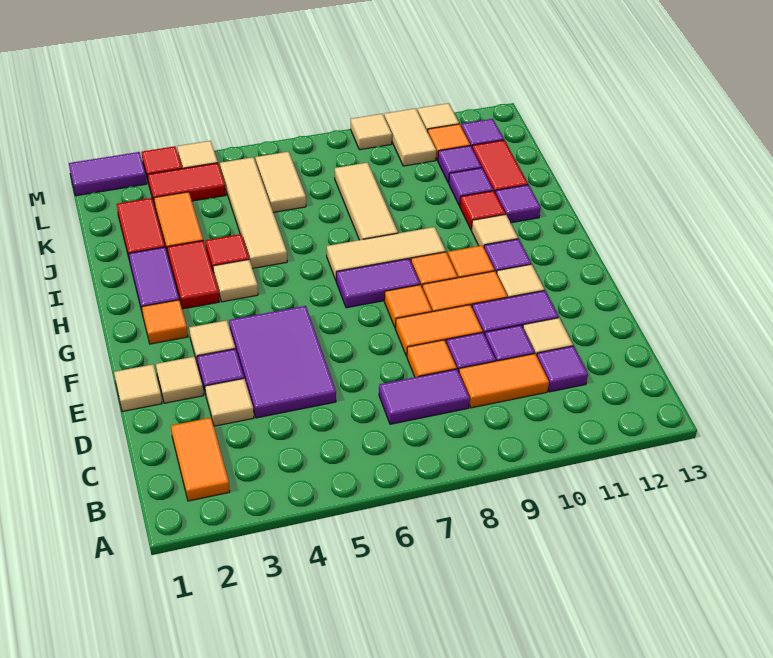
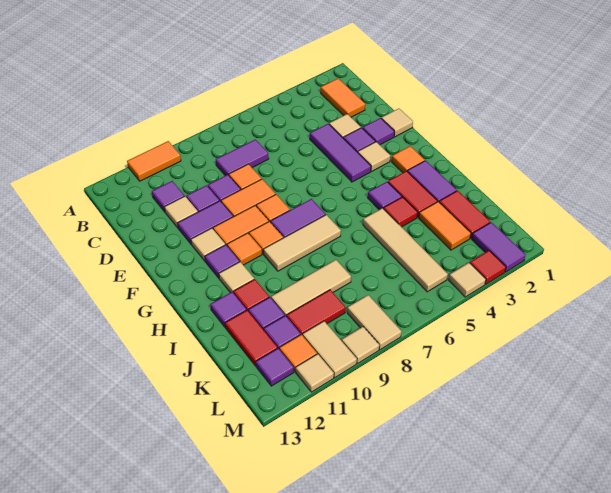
orange tile C9:C10 level 1 -> orange tile A10:A11 level 1
purple tile D4:F5 level 1 -> purple tile D4:F4 level 1
tan tile E2 level 1 -> purple tile E2 level 1
tan tile H4 level 1 -> purple tile H4 level 1
tan tile I8:K8 level 1 -> tan tile J8:J10 level 1
tan tile K6:L6 level 1 -> tan tile L8:M8 level 1
red tile L3:L4 level 1 -> red tile K9:K10 level 1
purple tile M1:M2 level 1 -> purple tile L2:M2 level 1

